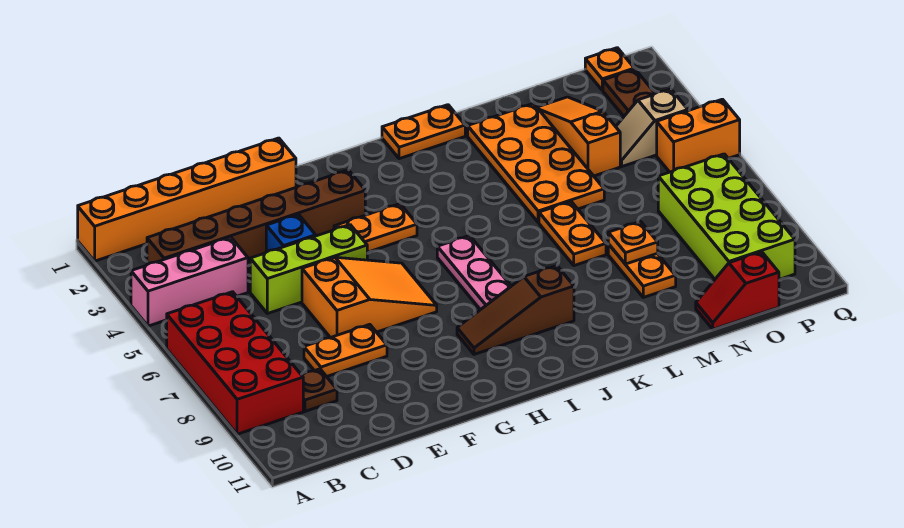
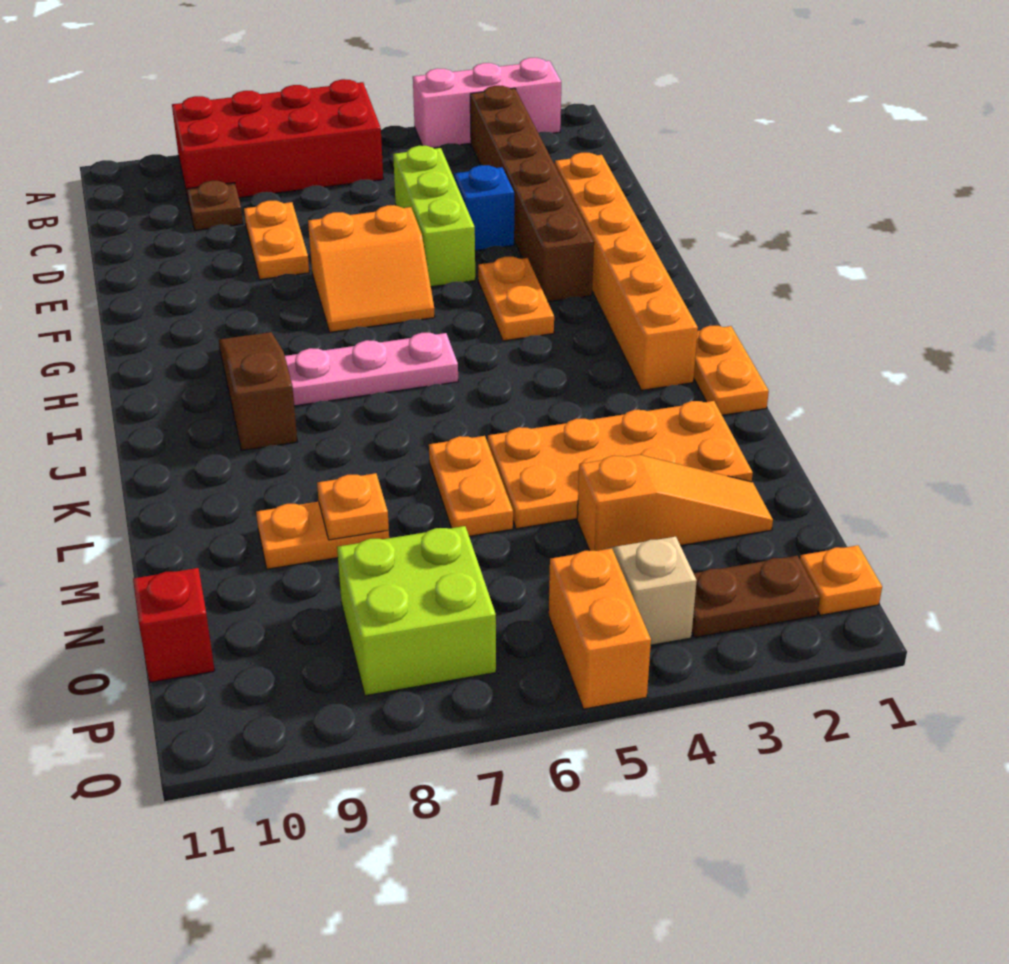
orange brick A1:F1 level 1 -> orange brick E2:J2 level 1
pink brick A4:C4 level 1 -> pink brick A2:A4 level 1
orange slope E6:G7 level 1 top E -> orange slope F6:G7 level 1 top F
orange plate L6:L7 level 1 -> orange plate L6:M6 level 1
lime brick O7:P10 level 1 -> lime brick O7:P8 level 1

